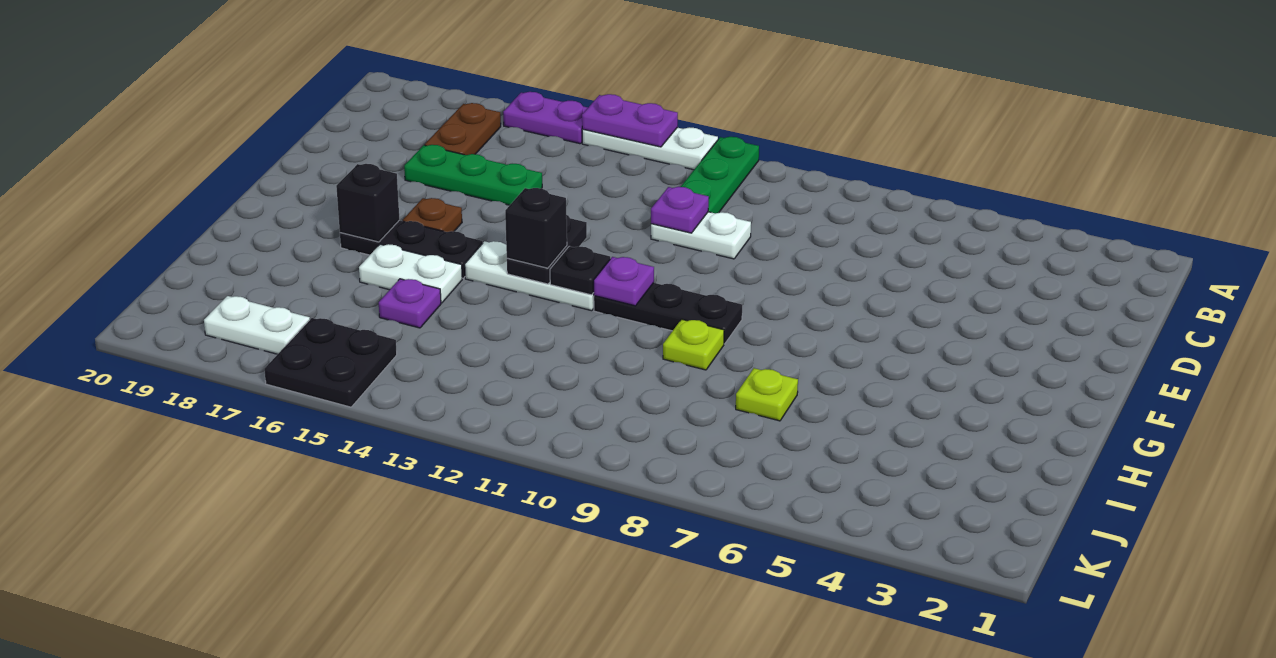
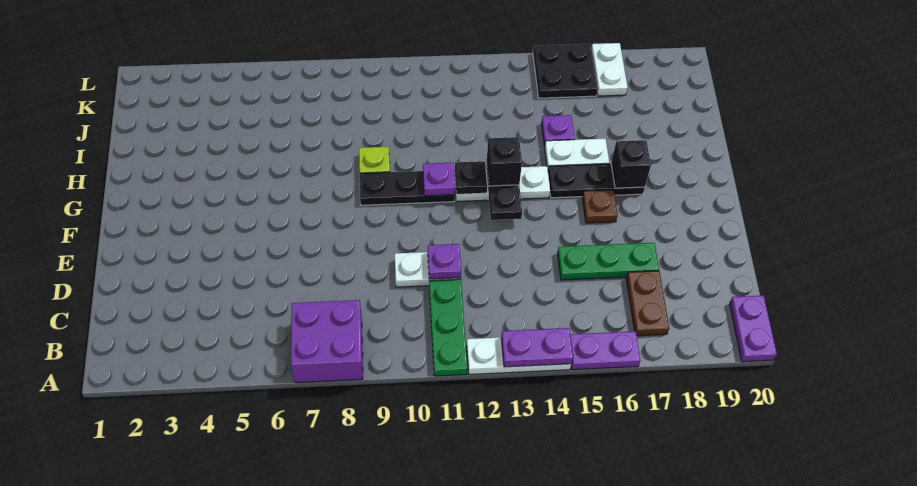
none -> purple brick A7:B8 level 1
none -> purple plate A20:B20 level 1
lime plate I7 level 1 -> none
white plate K17:K18 level 1 -> white plate K17:L17 level 1

